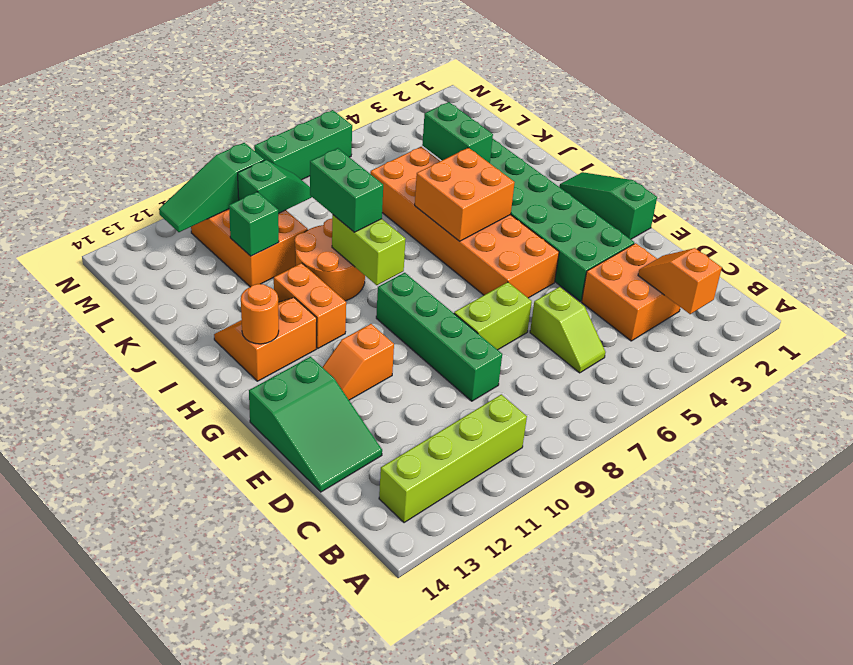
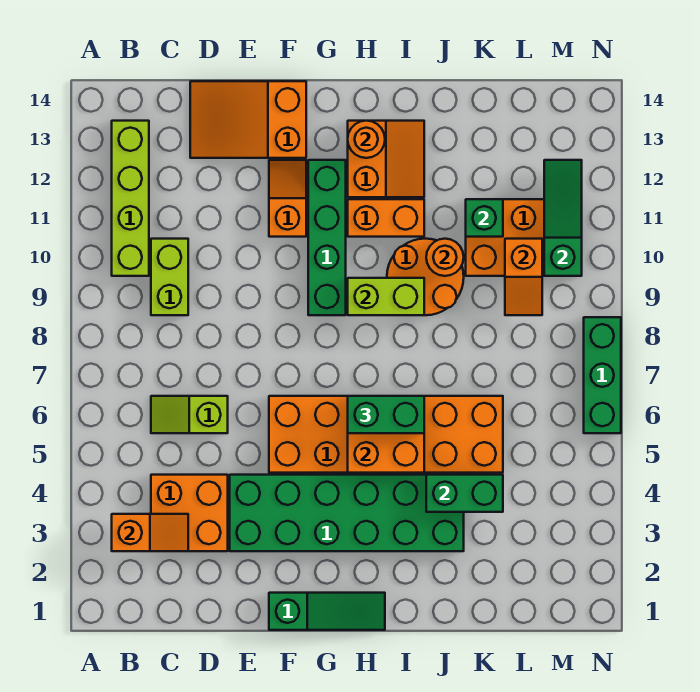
green brick D9:G9 level 1 -> green brick G9:G12 level 1
green slope D13:F14 level 1 top F -> orange slope D13:F14 level 1 top F
lime brick E7:E8 level 1 -> lime brick C9:C10 level 1
green brick I9:J9 level 3 -> green brick H6:I6 level 3
none -> orange round brick J10 level 2
green slope L9:L10 level 2 top 10 -> orange slope L9:L10 level 2 top 10

